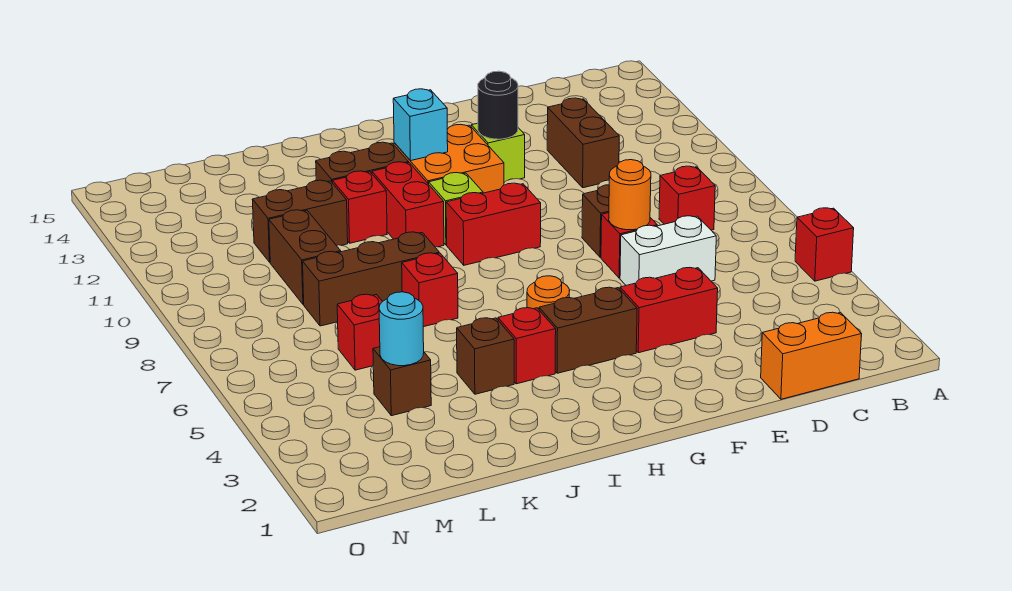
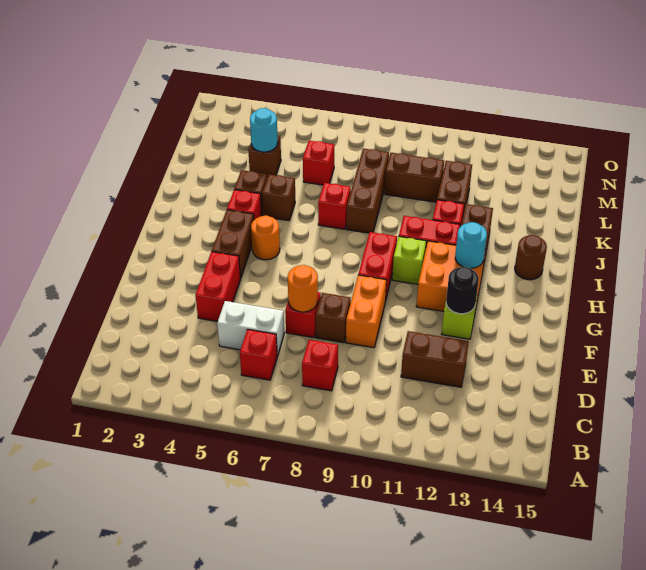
red brick A5 level 1 -> red brick C6 level 1
orange brick C1:D1 level 1 -> orange brick E9:F9 level 1
white brick D6:E6 level 1 -> white brick D5:D6 level 1
cyan brick H12 level 2 -> cyan round brick H12 level 2
none -> brown round brick I14 level 1
none -> brown brick J5 level 1

